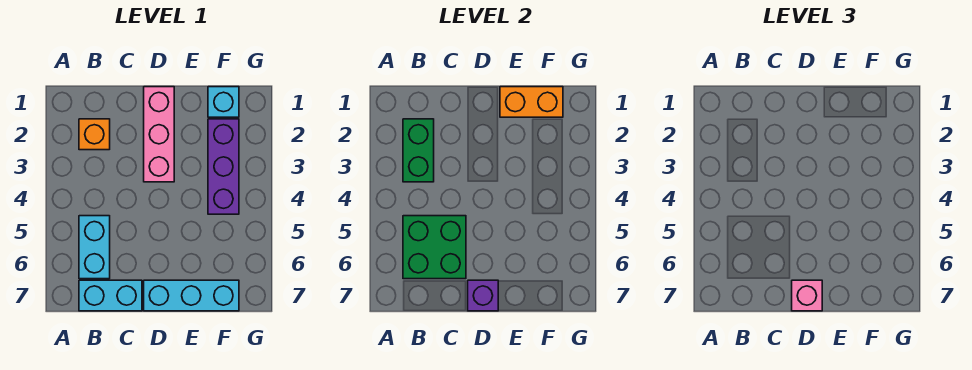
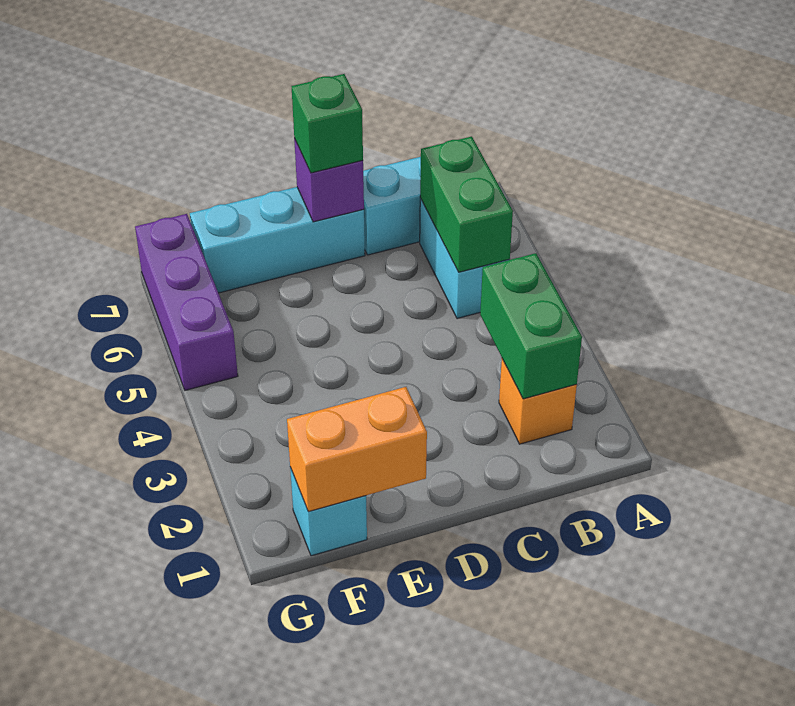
green brick B5:C6 level 2 -> green brick B5:B6 level 2
pink brick D1:D3 level 1 -> none
pink brick D7 level 3 -> green brick D7 level 3
purple brick F2:F4 level 1 -> purple brick G5:G7 level 1

